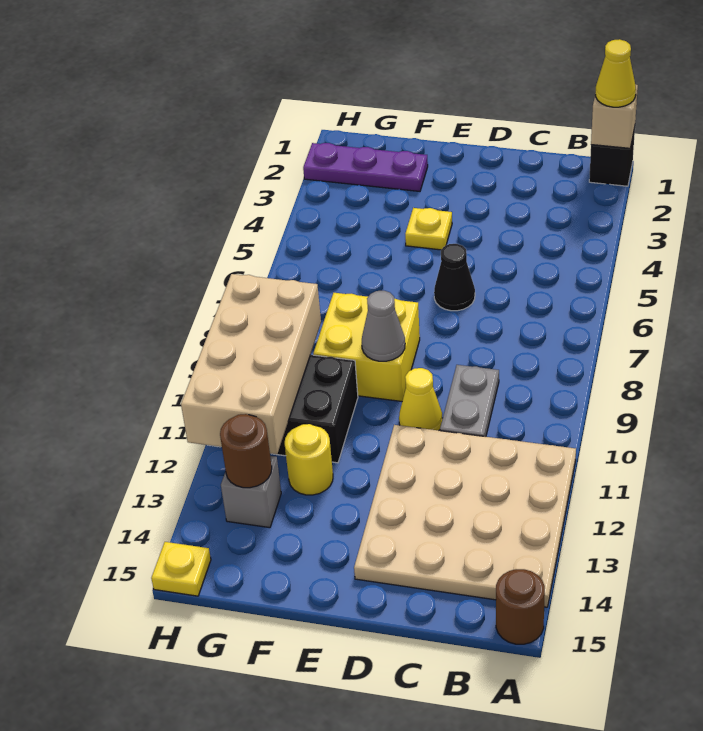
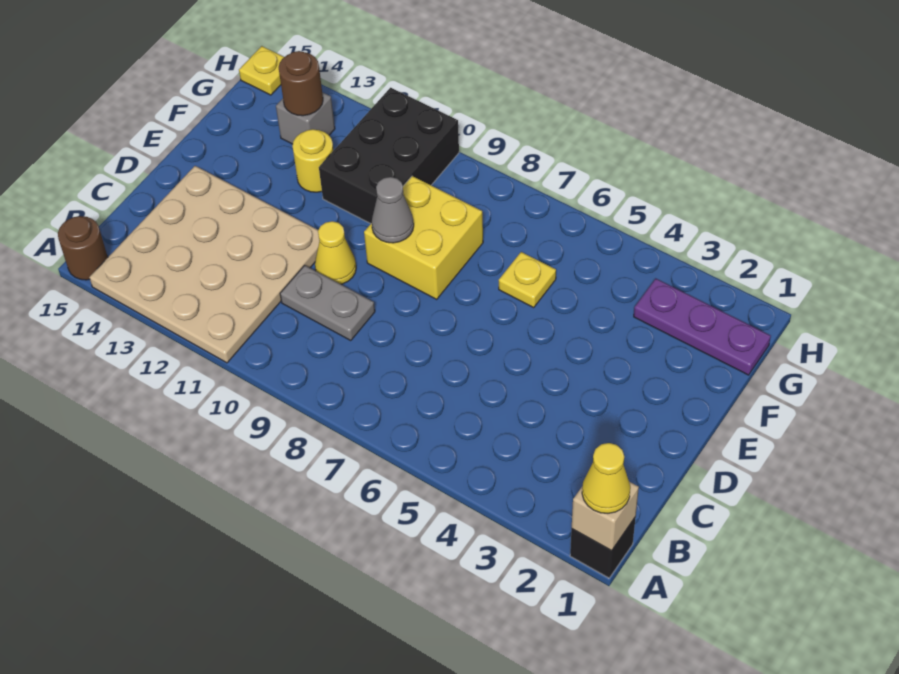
black cone D6 level 1 -> none
yellow plate E4 level 1 -> yellow plate F6 level 1
purple plate F2:H2 level 1 -> purple plate G1:G3 level 1
tan brick G9:H12 level 2 -> none

